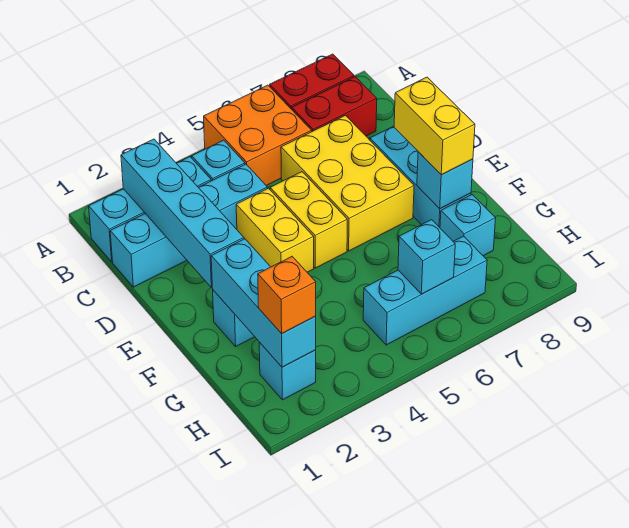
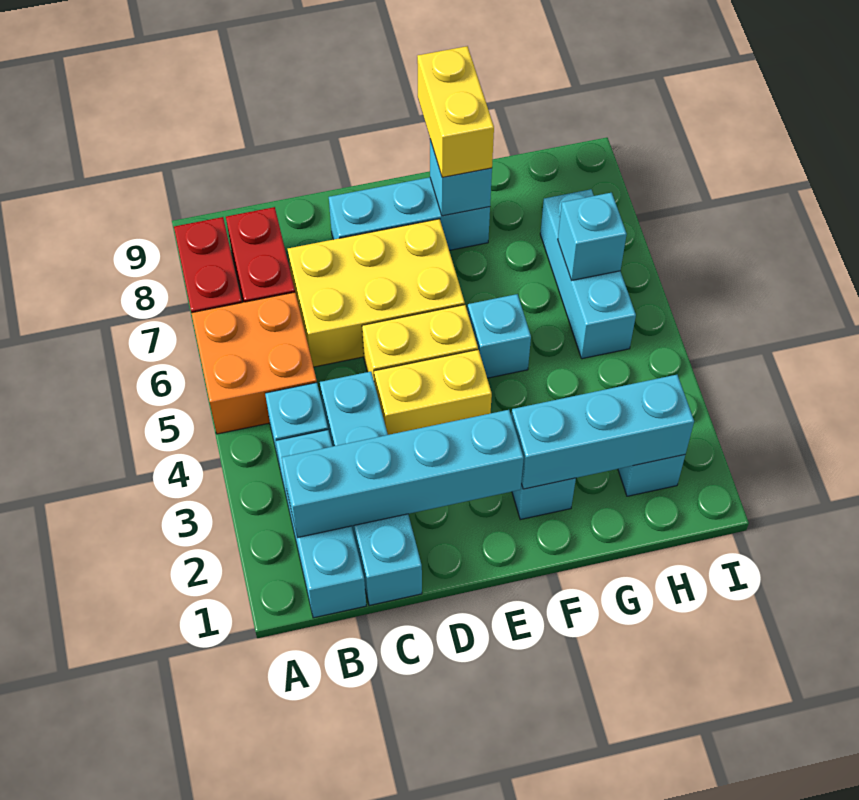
yellow brick E8:F8 level 3 -> yellow brick F8:F9 level 3
cyan brick G8 level 1 -> cyan brick F5 level 1
orange brick H2 level 3 -> none

